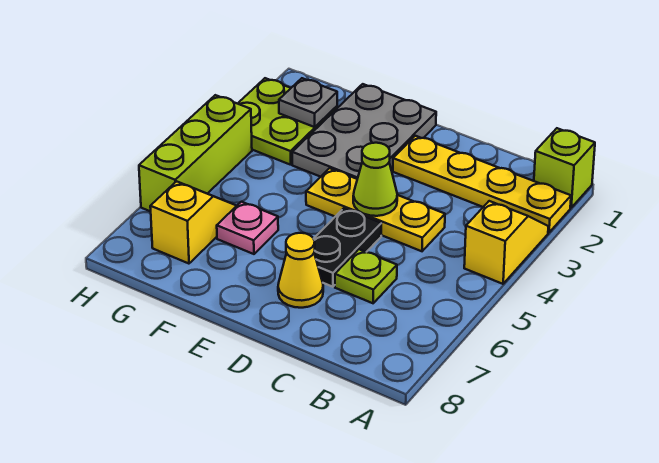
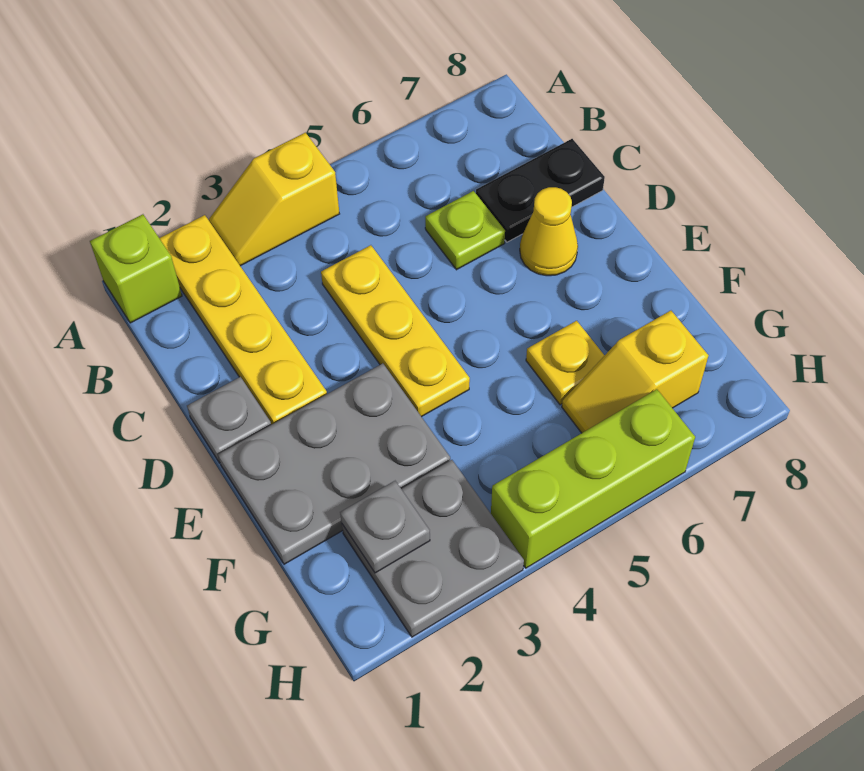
none -> grey plate D1 level 1
lime cone D4 level 2 -> none
black plate D5:D6 level 1 -> black plate C7:C8 level 1
pink plate F6 level 1 -> yellow plate F6 level 1
lime plate G2:H3 level 1 -> grey plate G2:H3 level 1

